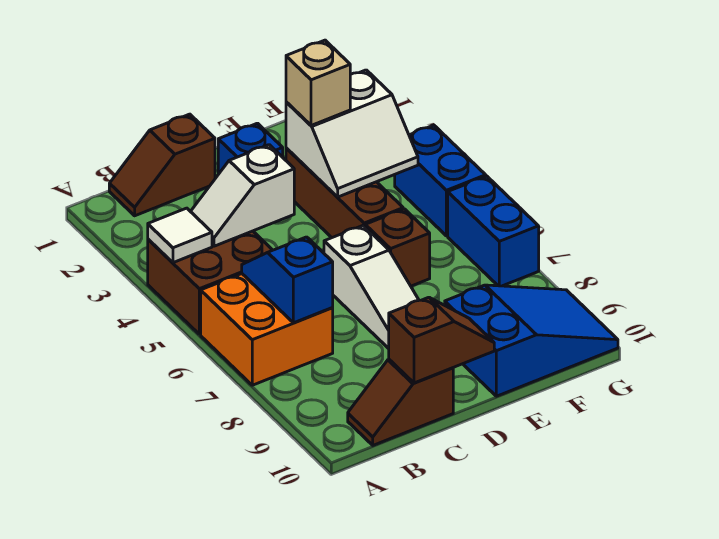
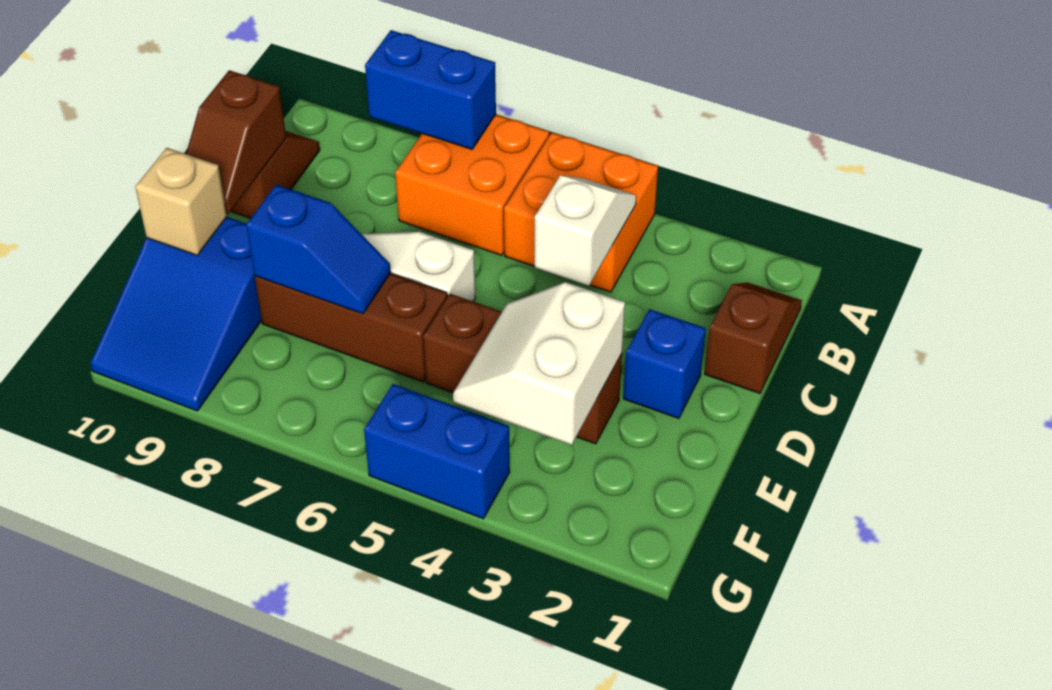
brown brick A4:B5 level 1 -> orange brick A4:B5 level 1
white tile A4 level 2 -> none
blue slope B6:B7 level 2 top 7 -> blue slope E7:E8 level 2 top 8
tan brick E3 level 3 -> tan brick E10 level 2
brown brick E6 level 1 -> brown brick E6:E8 level 1
blue brick G6:G7 level 1 -> blue brick A7:A8 level 2

